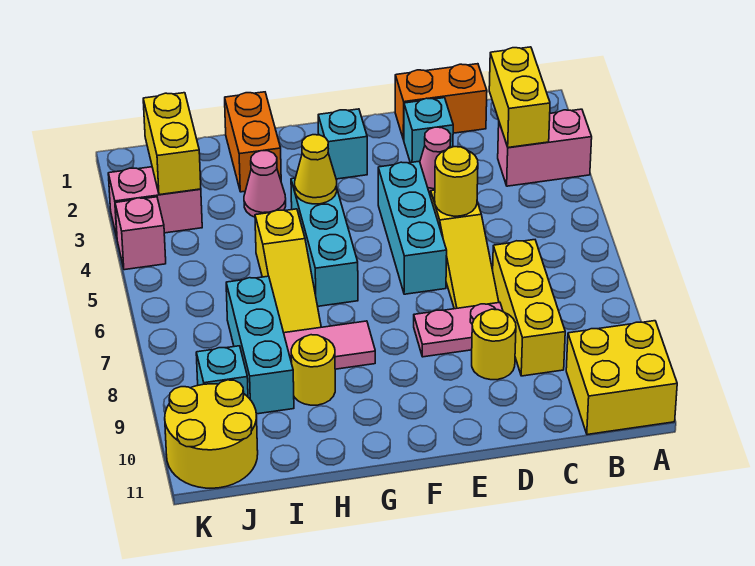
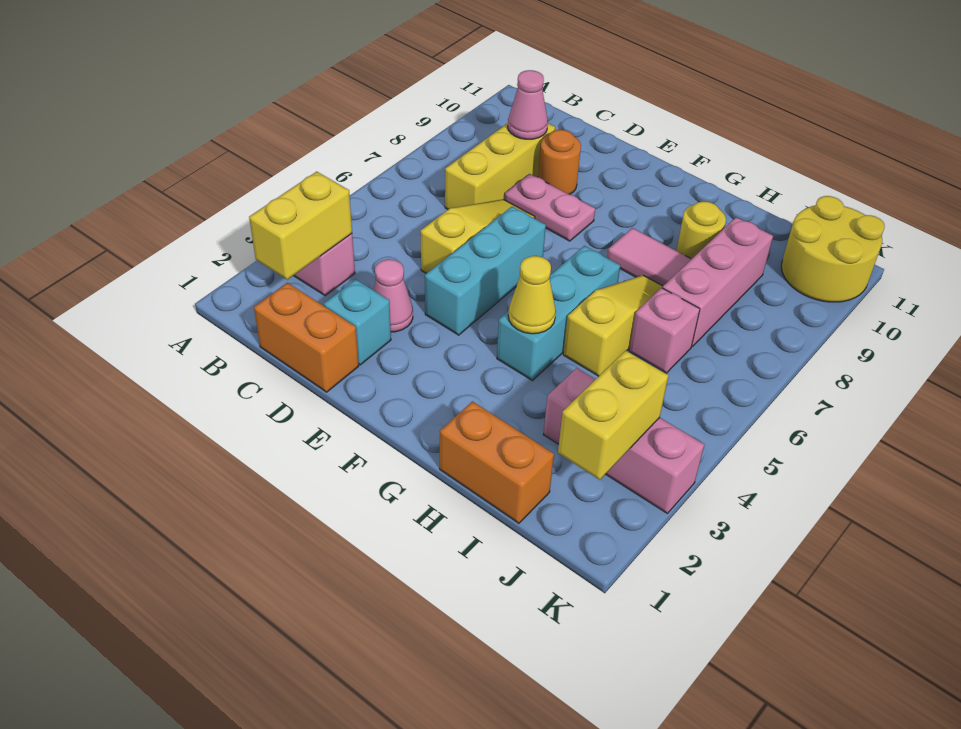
yellow brick A10:B11 level 1 -> none
yellow round brick D5 level 2 -> none
yellow round brick D9 level 1 -> orange round brick D9 level 1
cyan brick F2 level 1 -> none
orange brick H1:H2 level 1 -> orange brick H1:I1 level 1
pink cone H3 level 1 -> pink cone C9 level 2
cyan brick I7:I9 level 1 -> pink brick I7:I9 level 1
pink brick J3:K3 level 1 -> pink brick I3:K3 level 1
cyan brick J9 level 1 -> none
pink brick K4 level 1 -> pink brick I6 level 1

